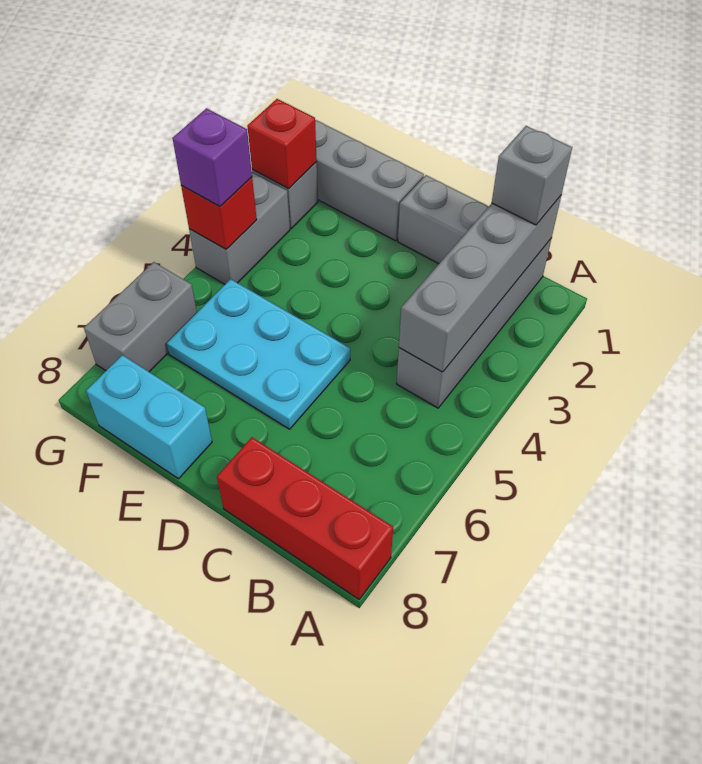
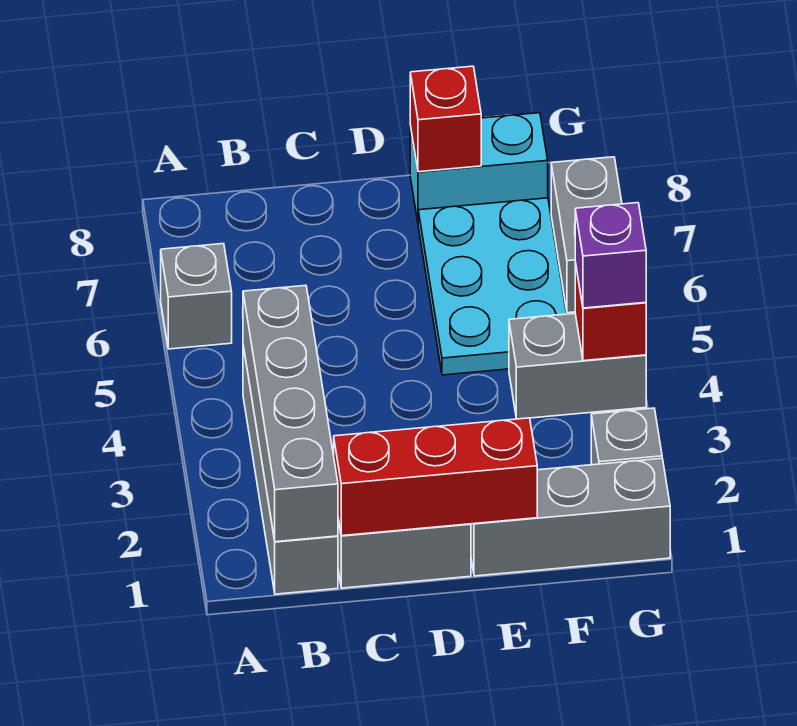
red brick A8:C8 level 1 -> red brick C1:E1 level 2
grey brick B1 level 3 -> grey brick A6 level 1
cyan plate D5:F6 level 1 -> cyan plate E5:F7 level 1
red brick G2 level 2 -> red brick E8 level 2
grey brick G3:G4 level 1 -> grey brick F4:G4 level 1

